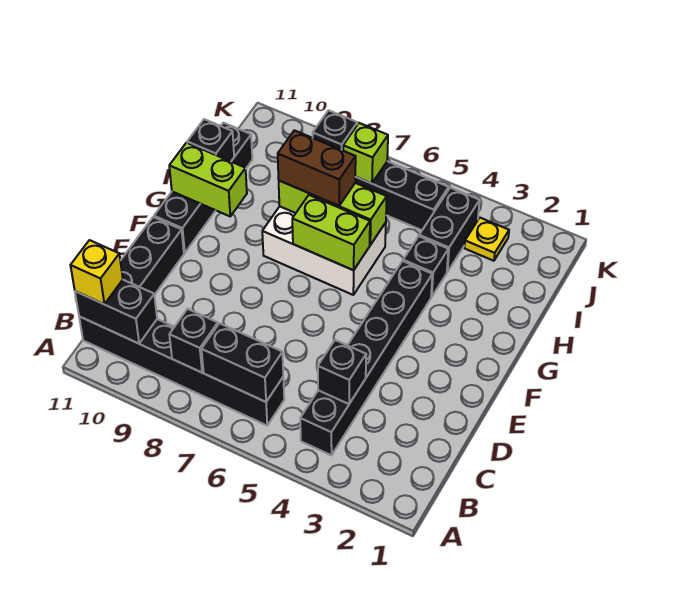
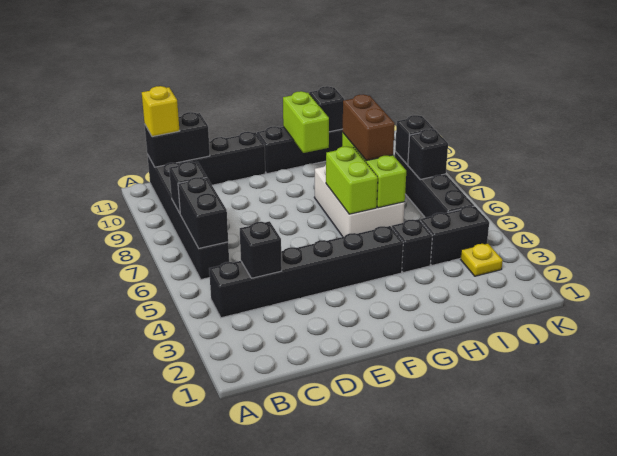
black brick B10:B11 level 2 -> black brick B11:C11 level 2
lime brick J7 level 2 -> black brick J7 level 2

